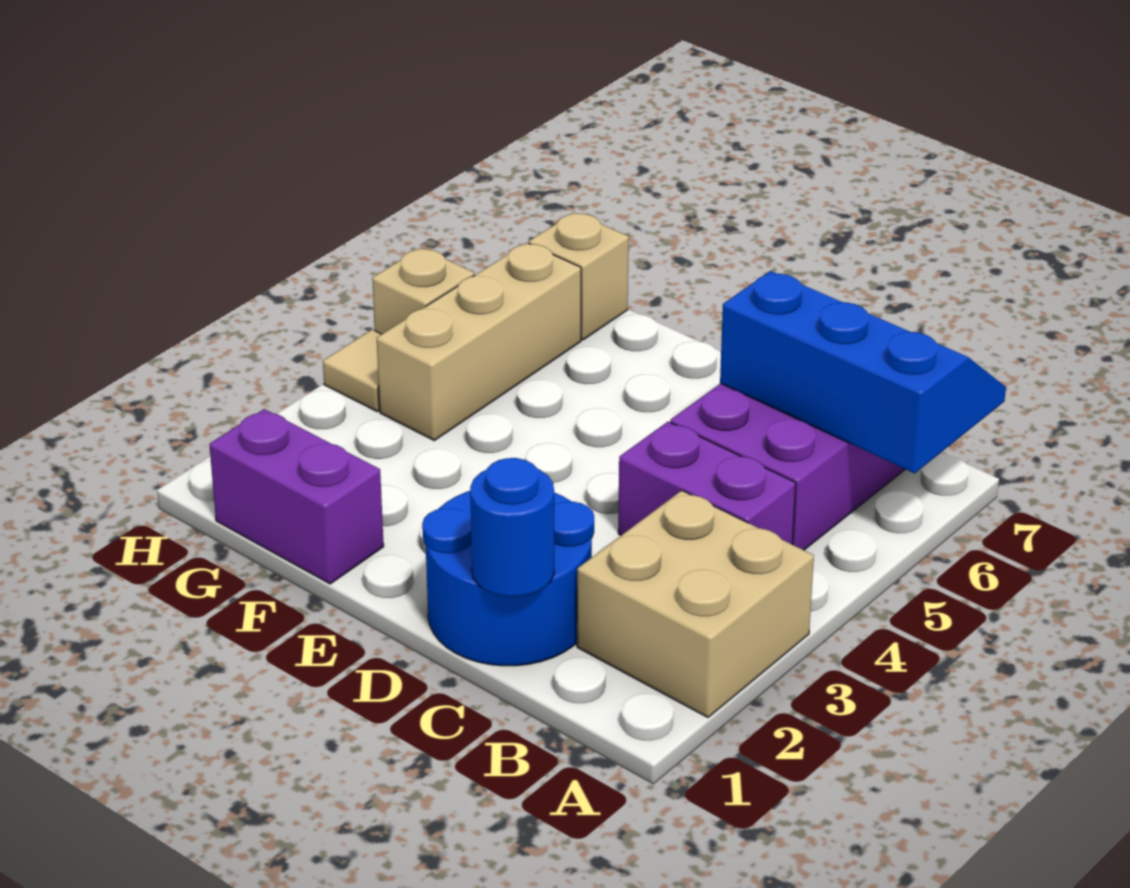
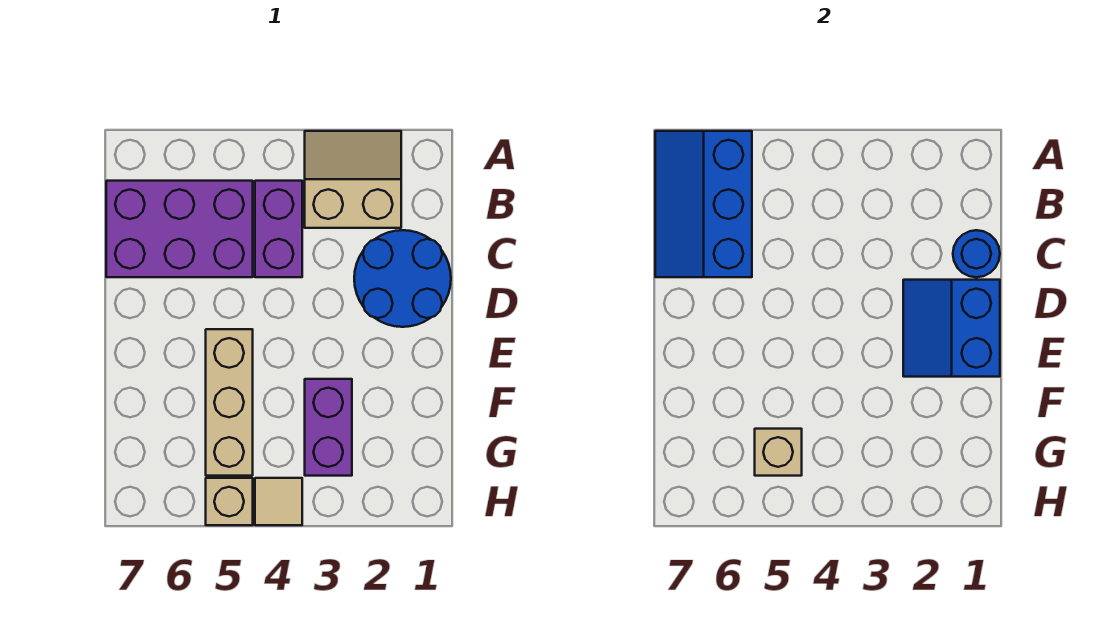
tan brick A2:B3 level 1 -> tan slope A2:B3 level 1 top B
none -> blue slope D1:E2 level 2 top 1
purple brick F1:G1 level 1 -> purple brick F3:G3 level 1
tan brick G4:G6 level 1 -> tan brick E5:G5 level 1
tan brick G7 level 1 -> tan brick G5 level 2

